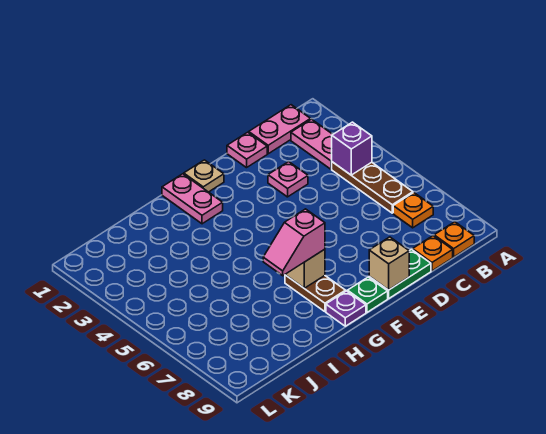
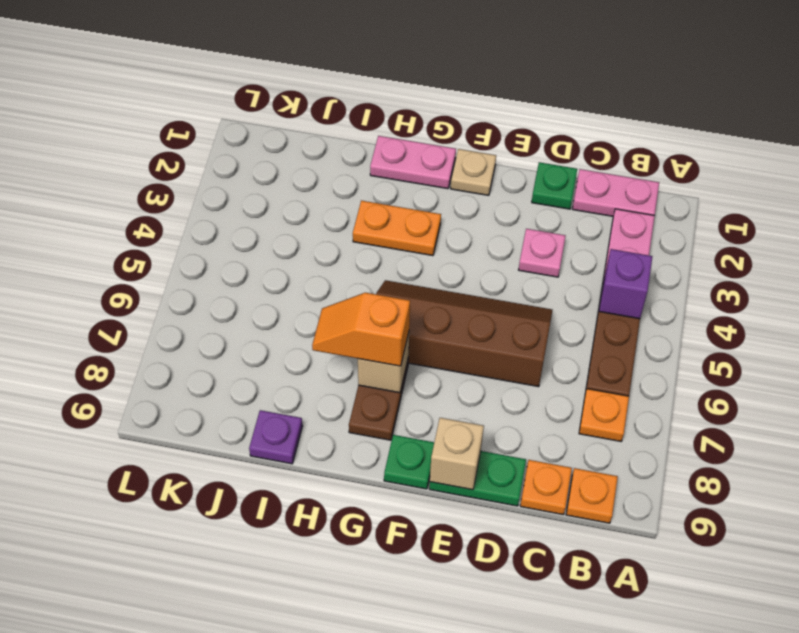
pink plate D1 level 1 -> green plate D1 level 1
none -> brown slope D5:G6 level 1 top 6
pink plate G1:G2 level 1 -> pink plate G1:H1 level 1
none -> orange plate G3:H3 level 1
pink slope G7:H7 level 3 top G -> orange slope G7:H7 level 3 top G
purple plate G9 level 1 -> purple plate I9 level 1

